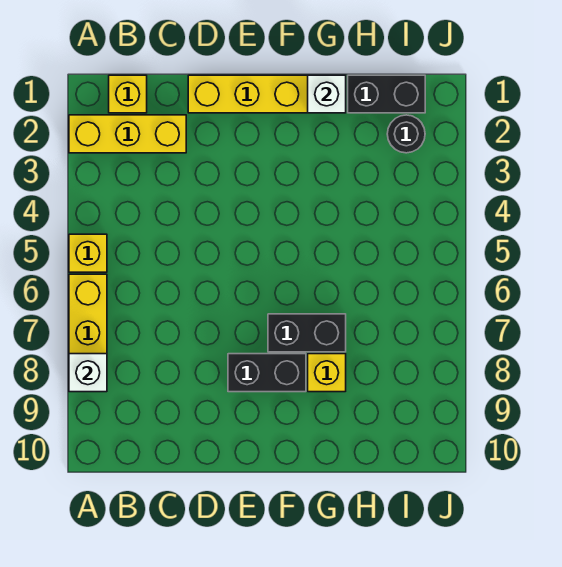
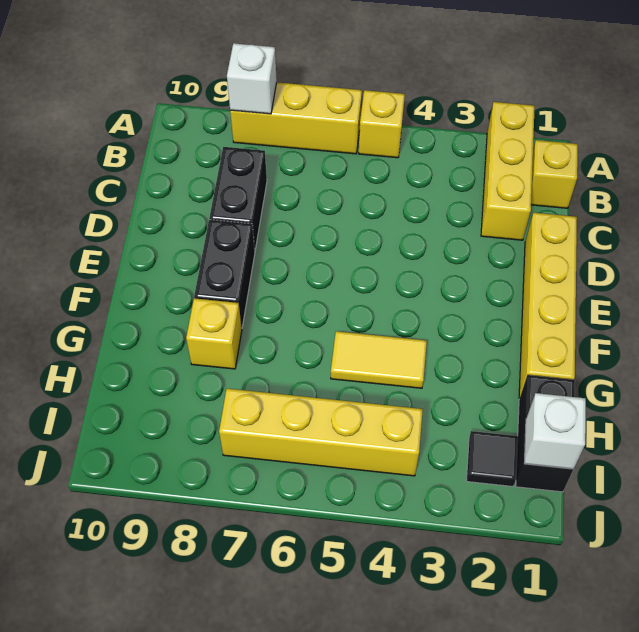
black brick F7:G7 level 1 -> black brick C8:D8 level 1
white brick G1 level 2 -> white brick I1 level 2
none -> yellow tile G4:G5 level 1
black round brick I2 level 1 -> black tile I2 level 1
none -> yellow brick I4:I7 level 1

